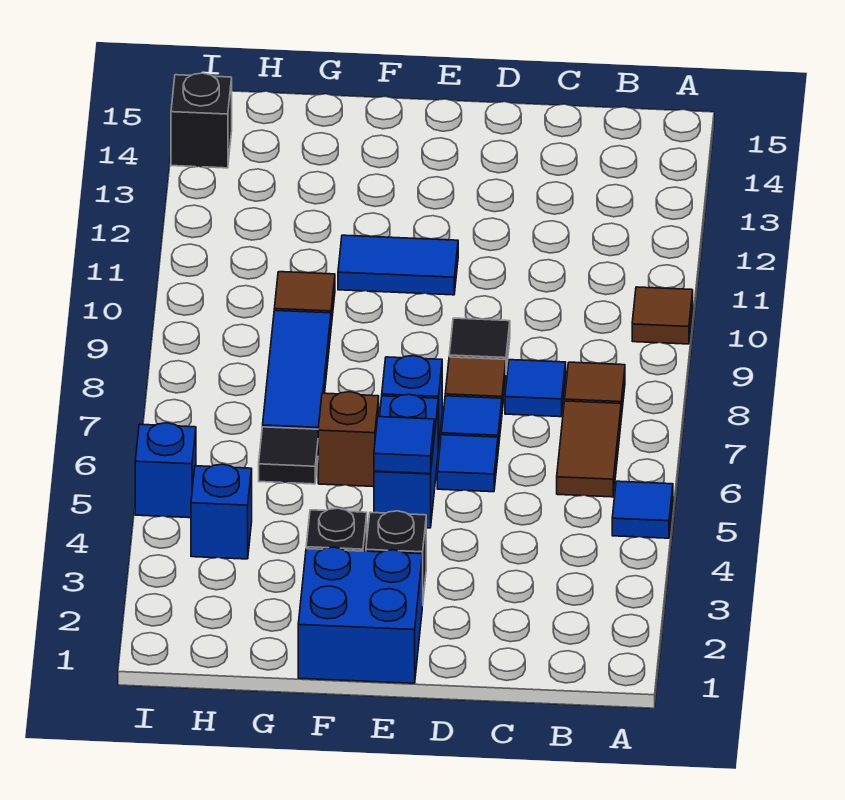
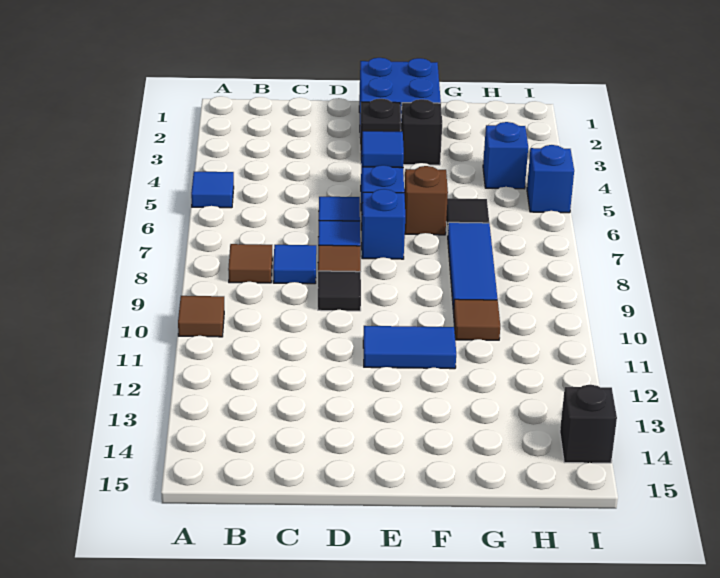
brown tile B6:B7 level 1 -> none

